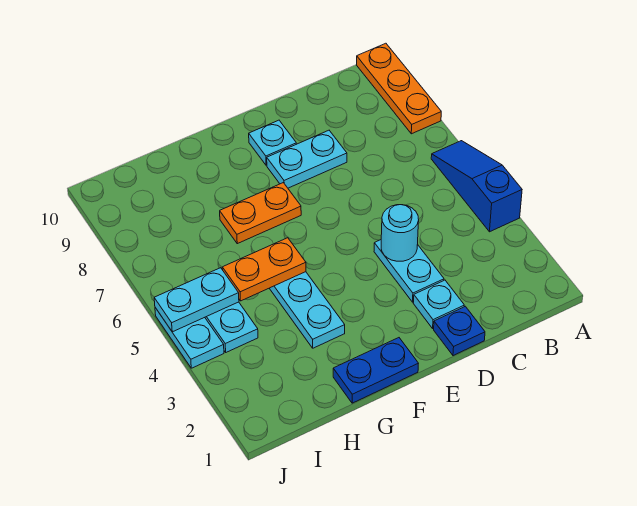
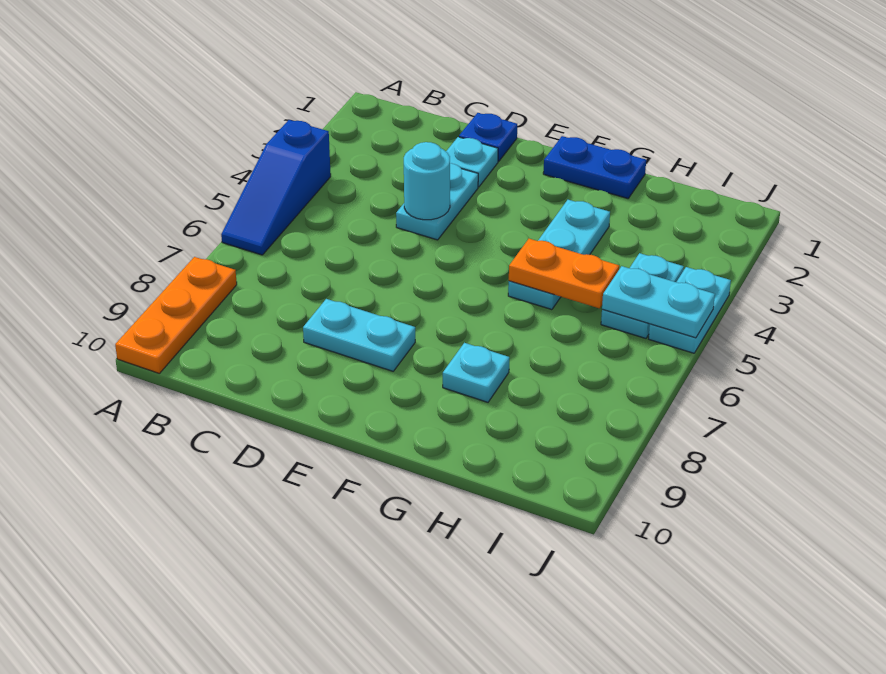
cyan plate E9 level 1 -> cyan plate G8 level 1
orange plate F7:G7 level 1 -> none

